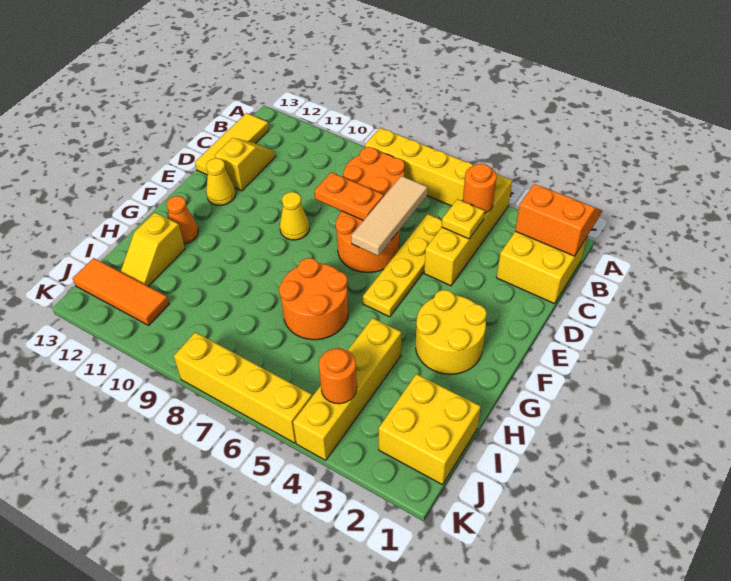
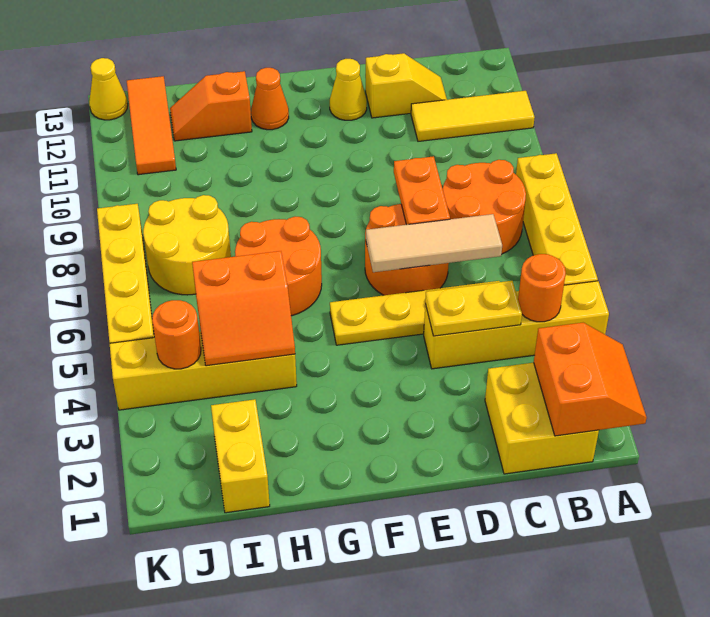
yellow tile B13:D13 level 1 -> yellow tile A11:C11 level 1
yellow plate C4 level 2 -> yellow plate C4:D4 level 2
yellow cone E9 level 1 -> yellow cone K13 level 1
yellow round brick F2:G3 level 1 -> yellow round brick I7:J8 level 1
none -> orange slope H4:I5 level 2 top 5
yellow slope H12:I12 level 1 top H -> orange slope H12:I12 level 1 top H
yellow brick I1:J2 level 1 -> yellow brick I1:I2 level 1

